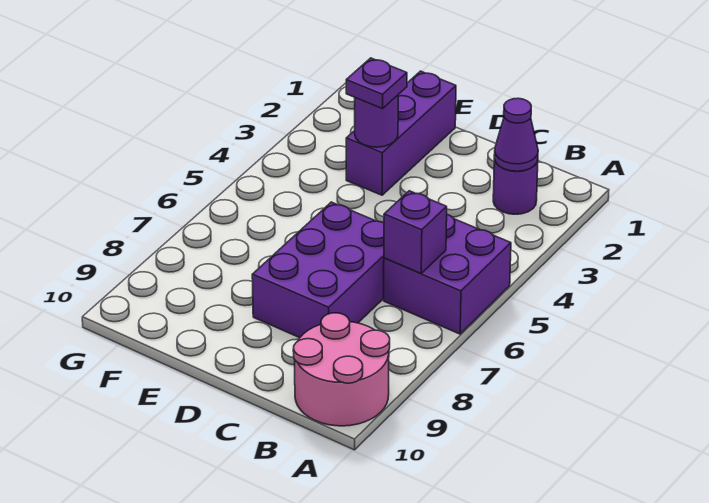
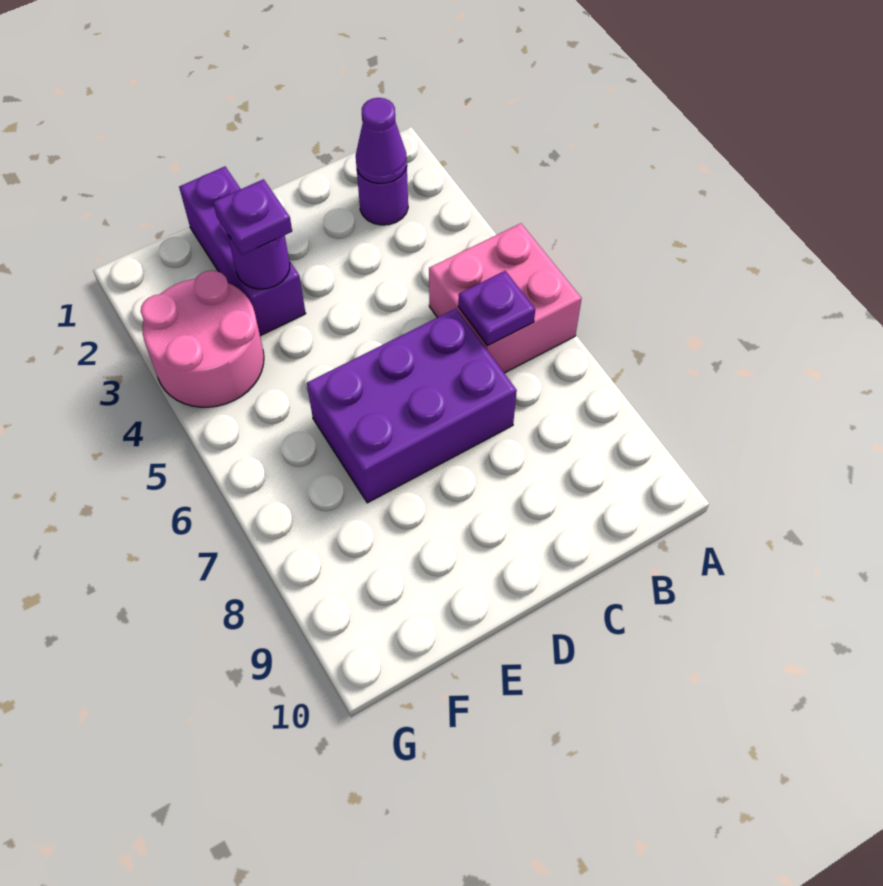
purple brick A5:B6 level 1 -> pink brick A5:B6 level 1
pink round brick A9:B10 level 1 -> pink round brick F3:G4 level 1
purple brick B6 level 2 -> purple plate B6 level 2
purple brick C6:D8 level 1 -> purple brick C6:E7 level 1

